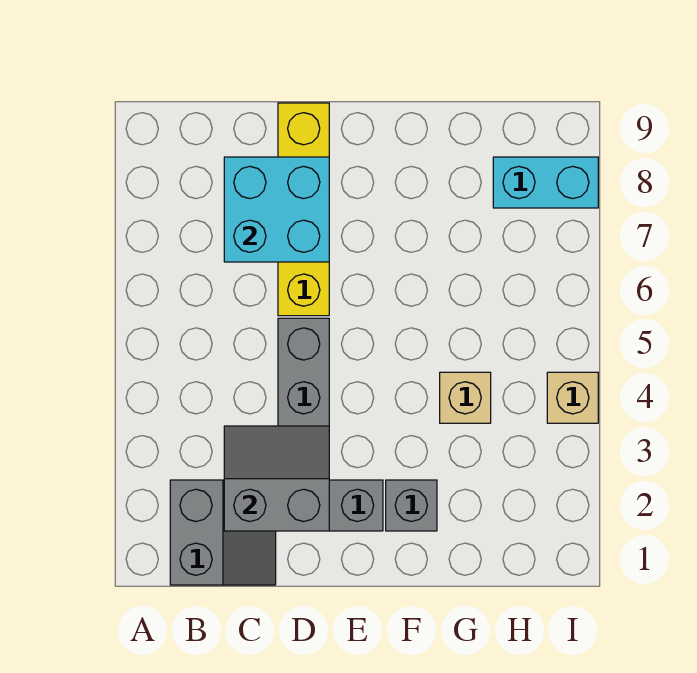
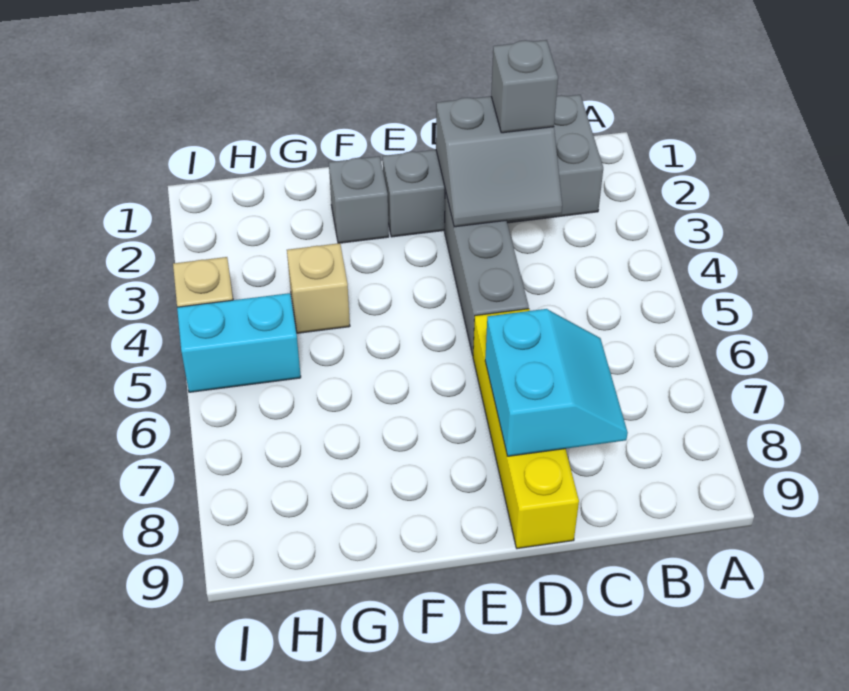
none -> grey brick C2 level 3
cyan brick C7:D8 level 2 -> cyan slope C7:D8 level 2 top D
cyan brick H8:I8 level 1 -> cyan brick H5:I5 level 1

